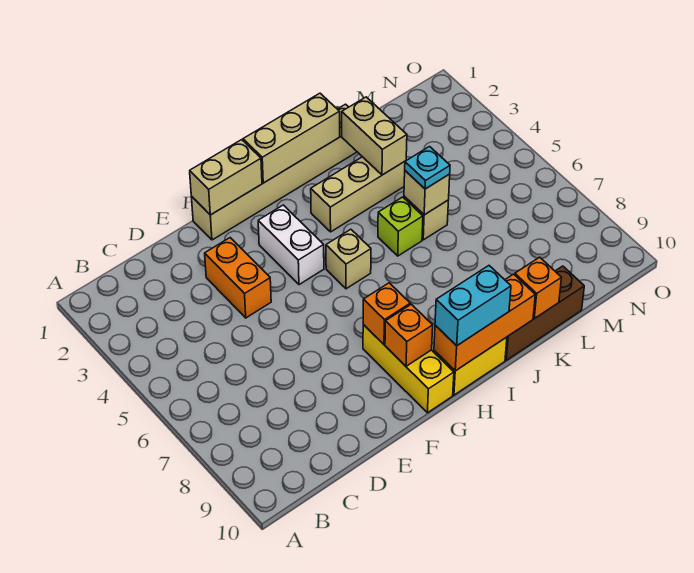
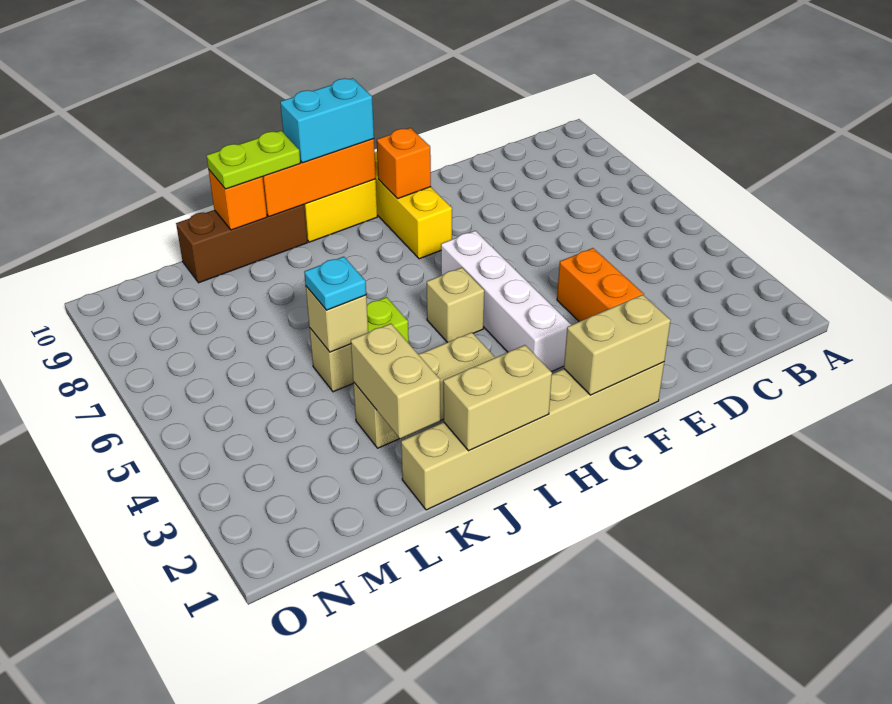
white brick G3:G4 level 1 -> white brick G3:G6 level 1
orange brick G8 level 2 -> none
tan brick H1:J1 level 2 -> tan brick I1:J1 level 2
none -> lime plate J10:K10 level 3

